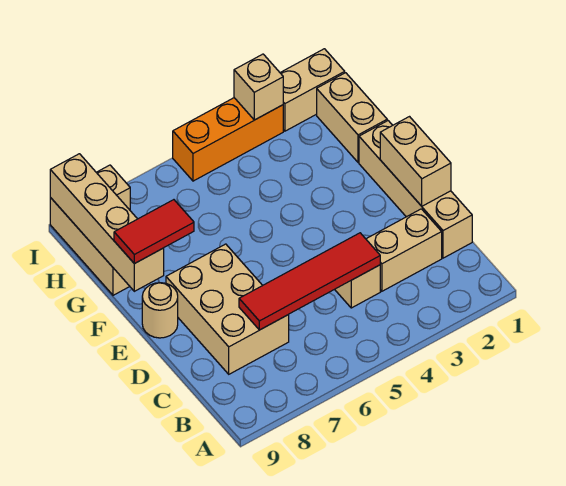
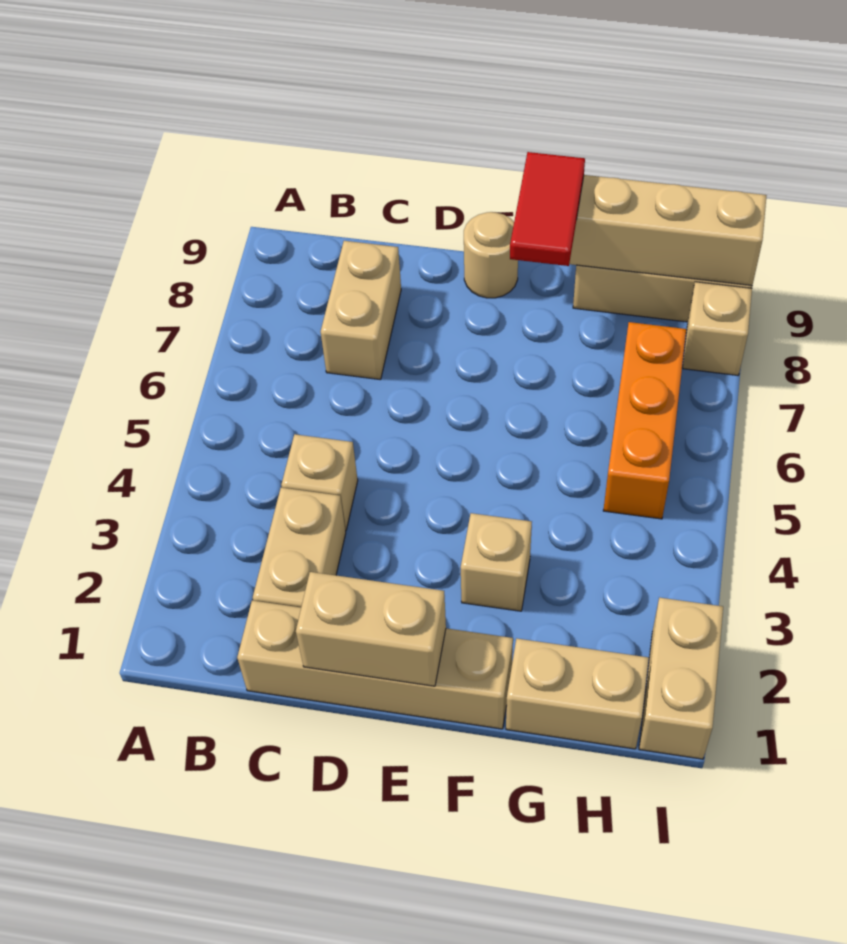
red tile C4:C7 level 2 -> none
tan brick C7:E8 level 1 -> tan brick C7:C8 level 1
orange brick I3:I5 level 1 -> orange brick H5:H7 level 1
tan brick I3 level 2 -> tan brick F3 level 1

